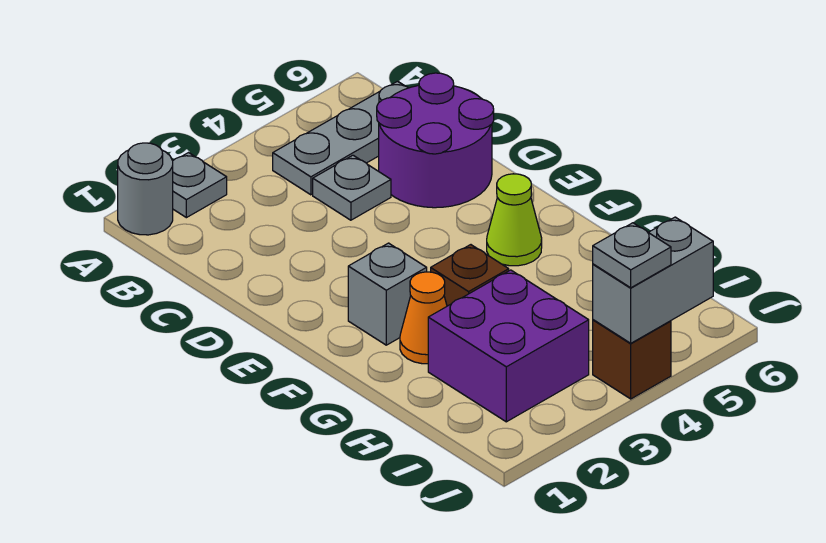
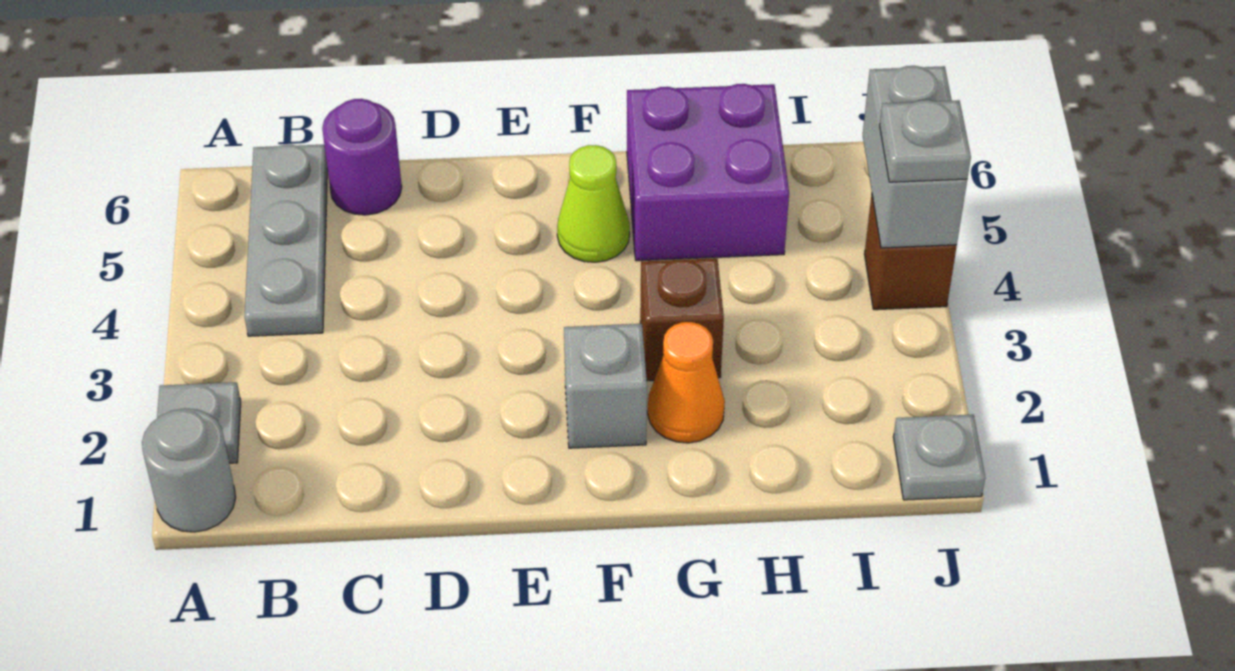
grey plate C4 level 1 -> grey plate J1 level 1
purple round brick C5:D6 level 1 -> purple round brick C6 level 1
purple brick H2:I3 level 1 -> purple brick G5:H6 level 1

